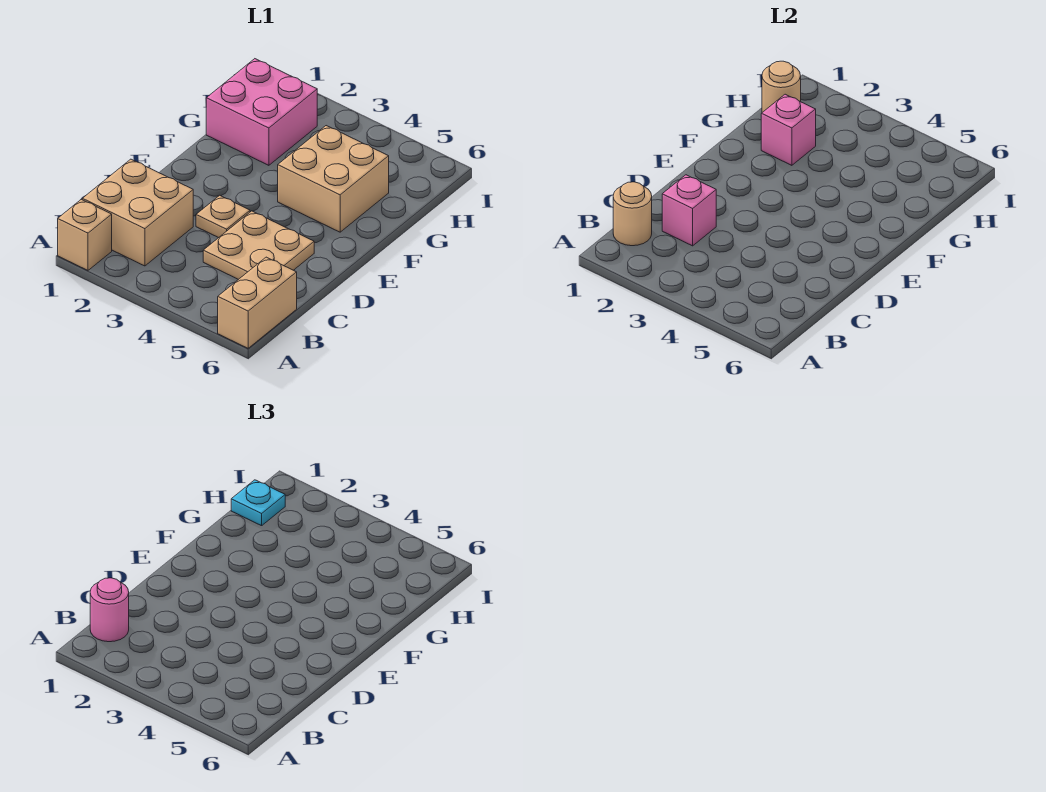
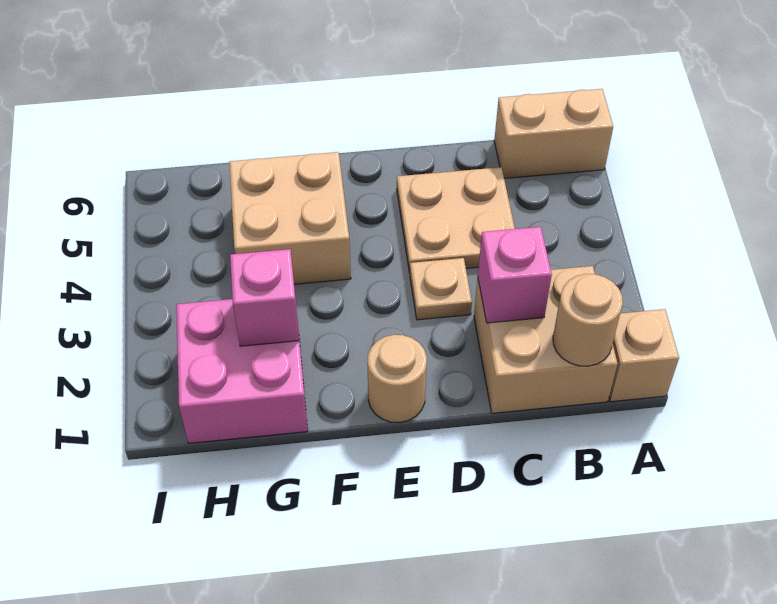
pink round brick B1 level 3 -> none
tan round brick H1 level 2 -> tan round brick E1 level 1
cyan plate H1 level 3 -> none

